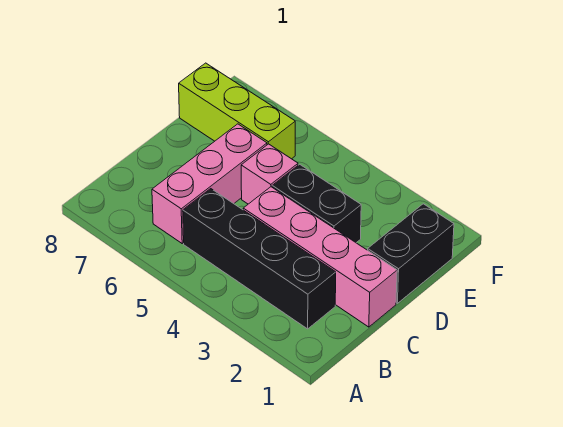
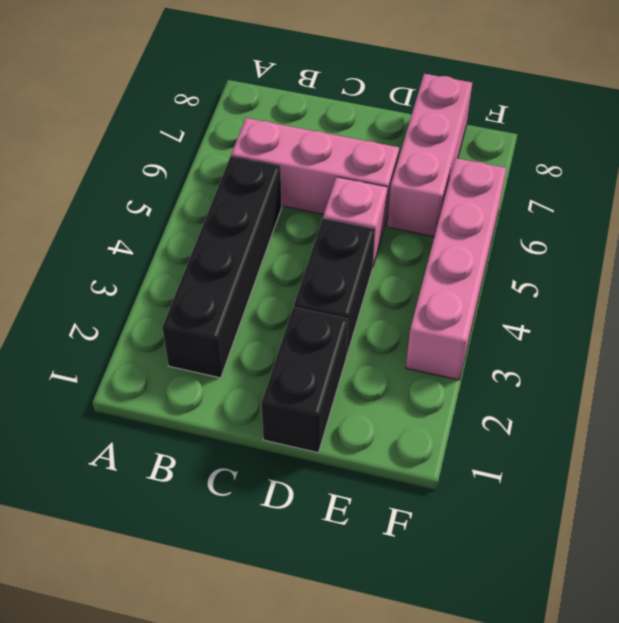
pink brick C1:C4 level 1 -> pink brick F3:F6 level 1
black brick D1:E1 level 1 -> black brick D1:D2 level 1
lime brick E6:E8 level 1 -> pink brick E6:E8 level 1

